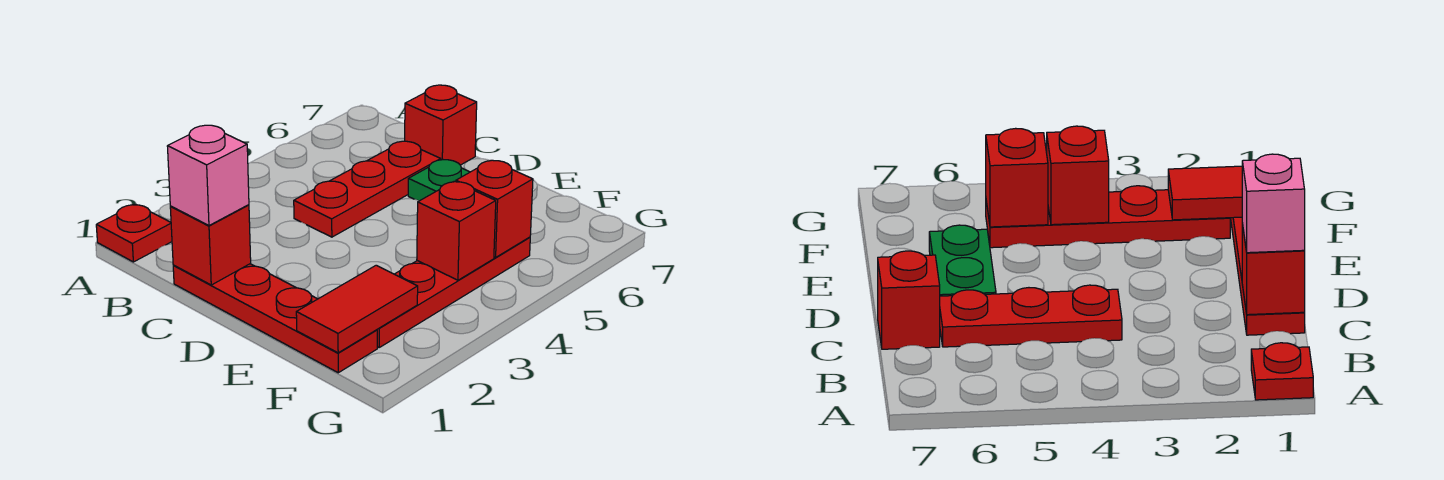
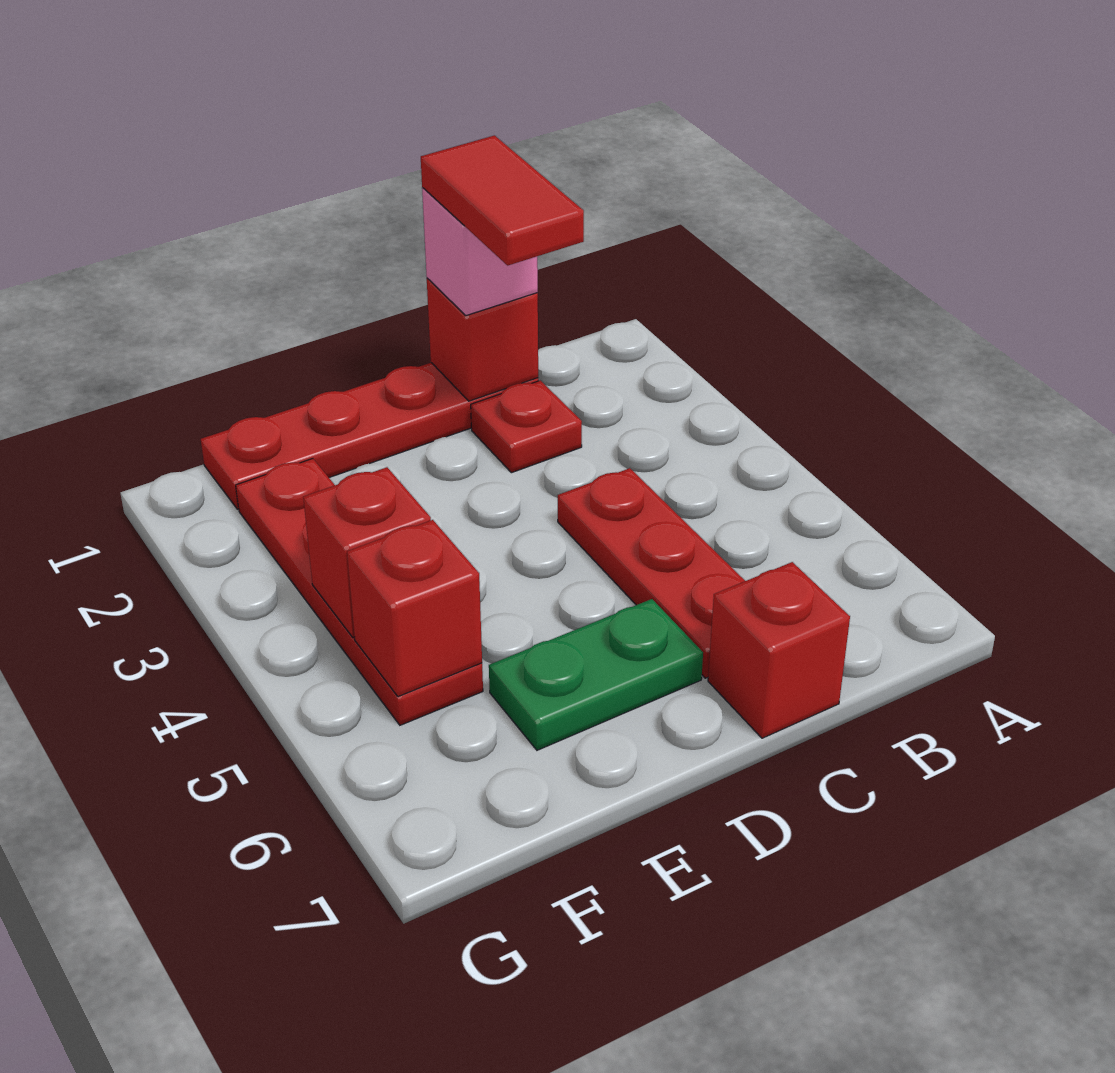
red plate A1 level 1 -> red plate C2 level 1
red tile F1:F2 level 2 -> red tile C1:C2 level 4

